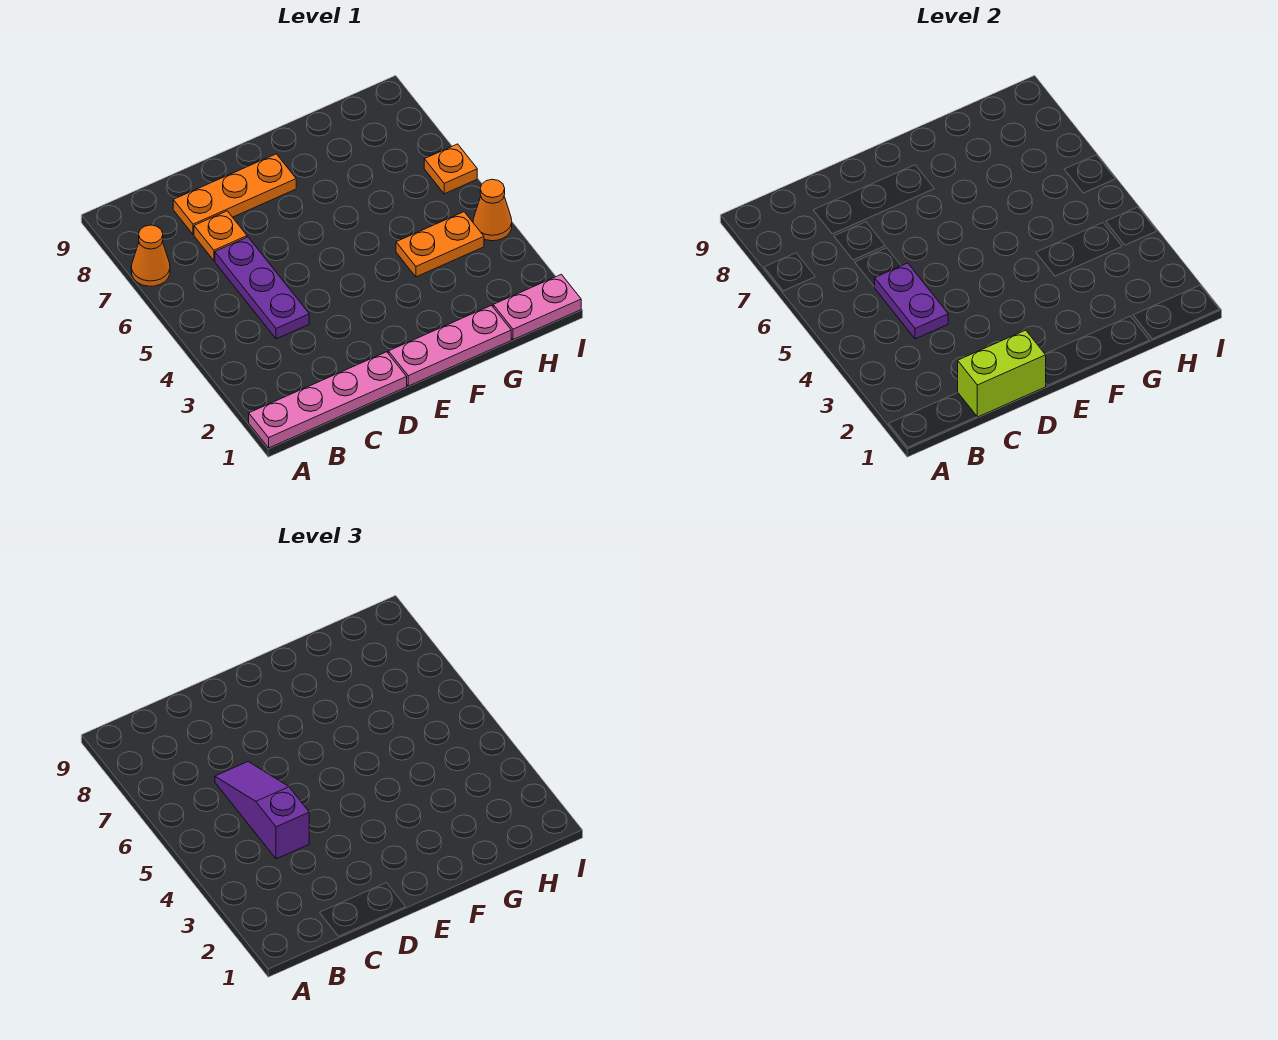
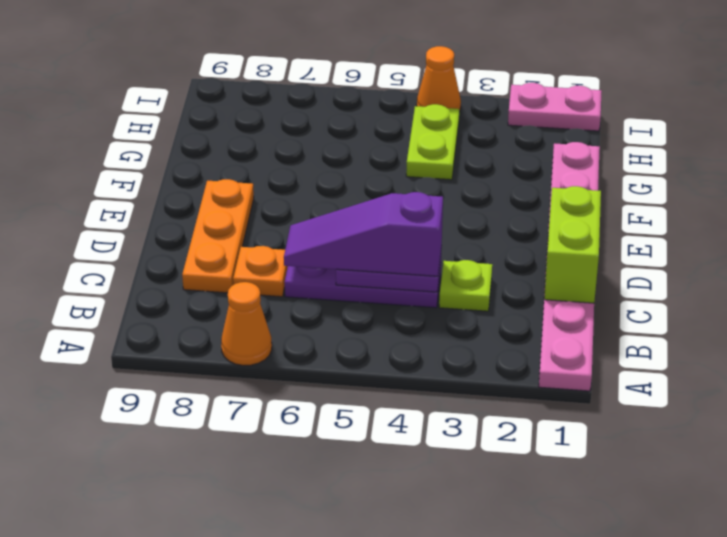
none -> lime plate C3 level 1
orange plate G4:H4 level 1 -> lime plate G4:H4 level 1
pink plate H1:I1 level 1 -> pink plate I1:I2 level 1
orange plate I6 level 1 -> none

